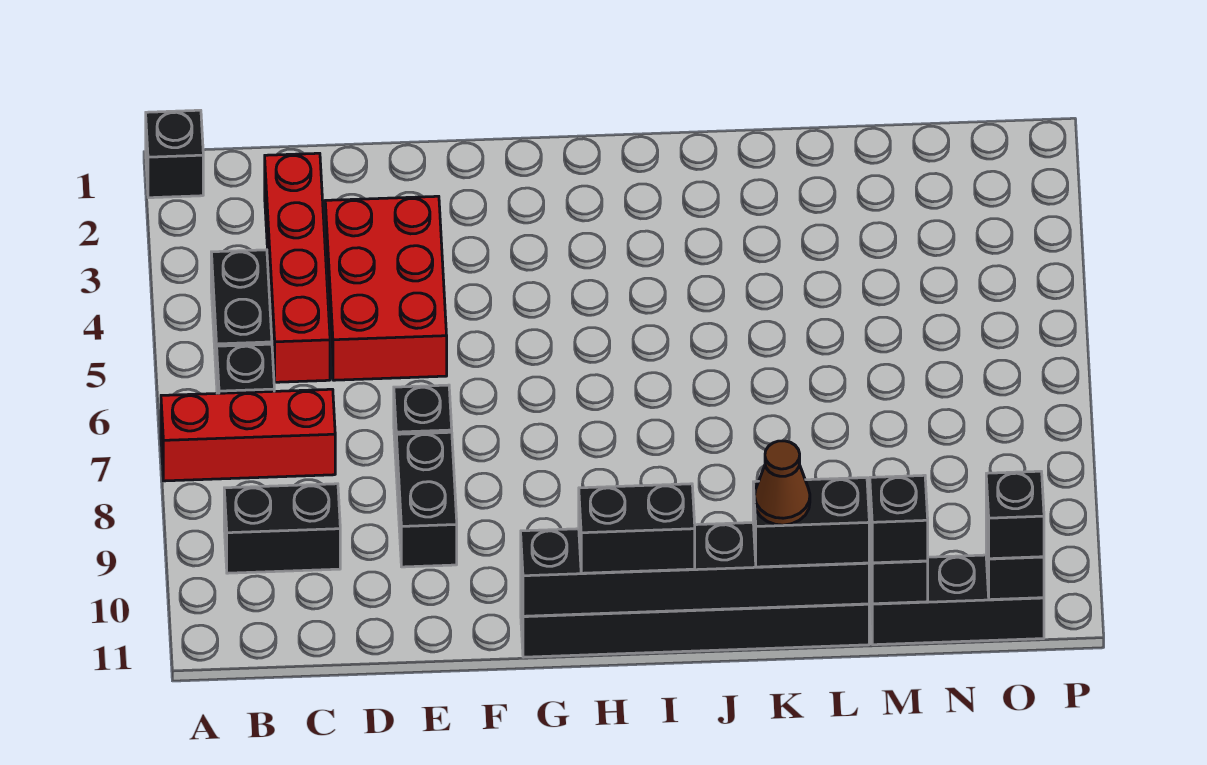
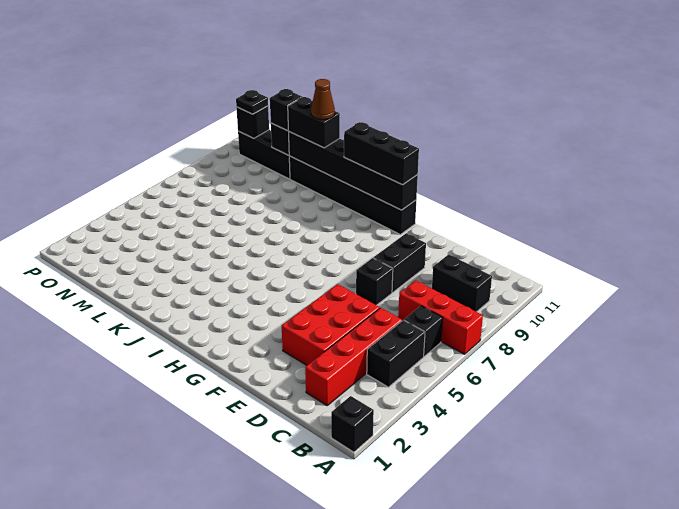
black brick H11:I11 level 3 -> black brick G11:I11 level 3
black brick O11 level 3 -> black plate O11 level 3

